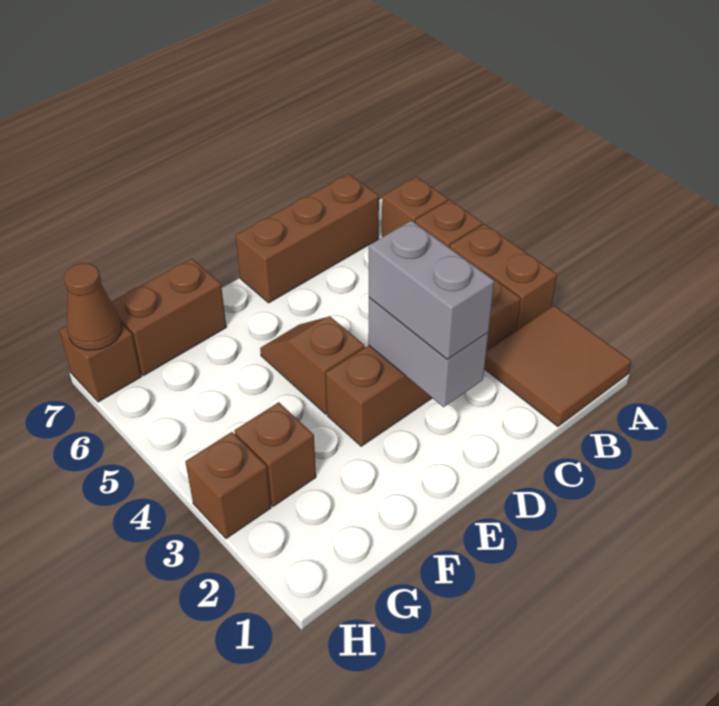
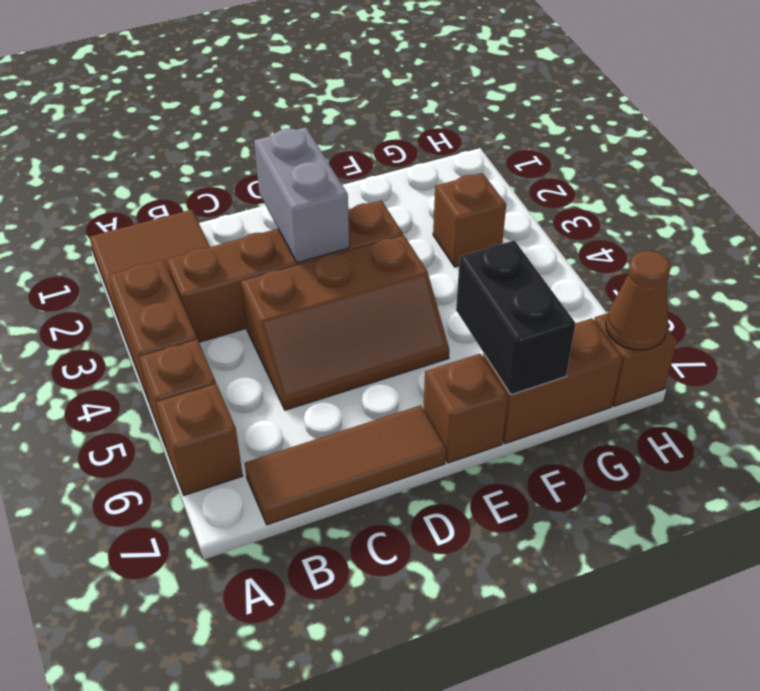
brown brick B7:D7 level 1 -> brown tile B7:D7 level 1
grey brick D2:D3 level 3 -> none
brown slope E4:E5 level 1 top 4 -> brown slope C4:E5 level 1 top 4
none -> black brick F6:F7 level 2
brown brick H3 level 1 -> brown brick E7 level 1

